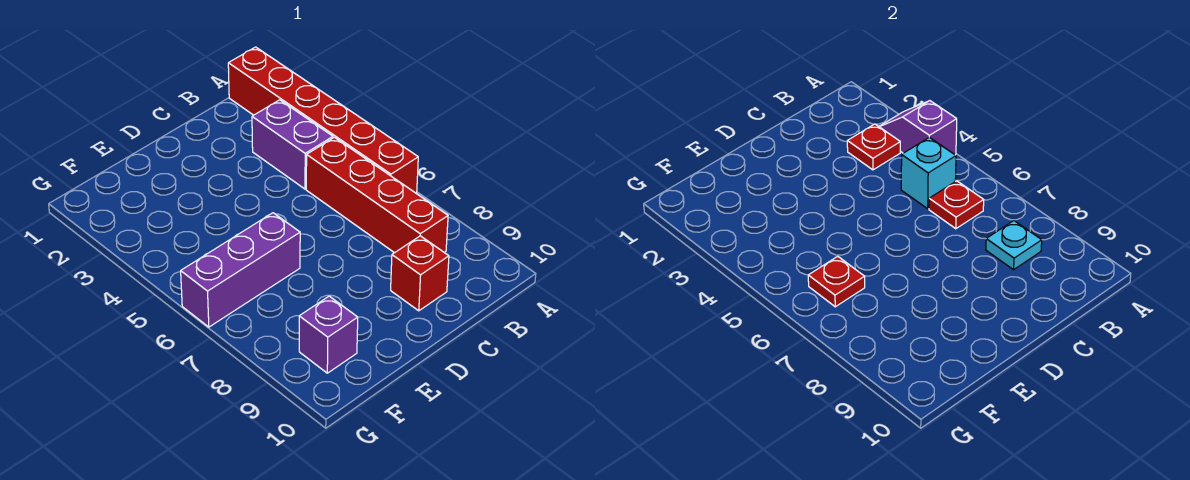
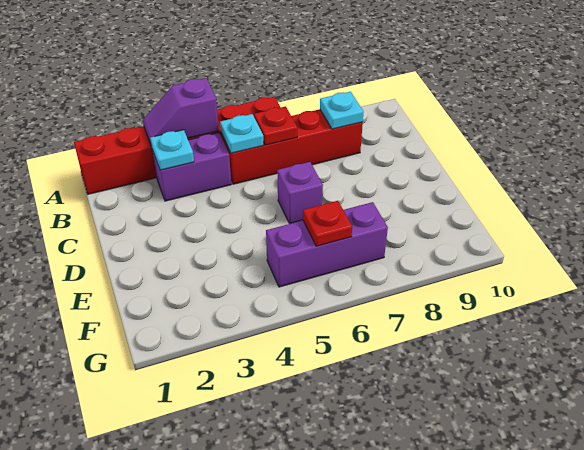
red plate B3 level 2 -> cyan plate B3 level 2
cyan brick B5 level 2 -> cyan plate B5 level 2
red brick C9 level 1 -> none
purple brick E6:G6 level 1 -> purple brick F5:F7 level 1
purple brick F9 level 1 -> purple brick D6 level 1

